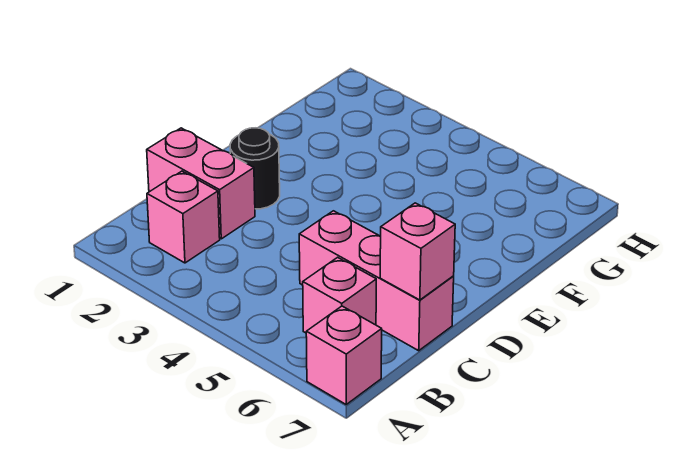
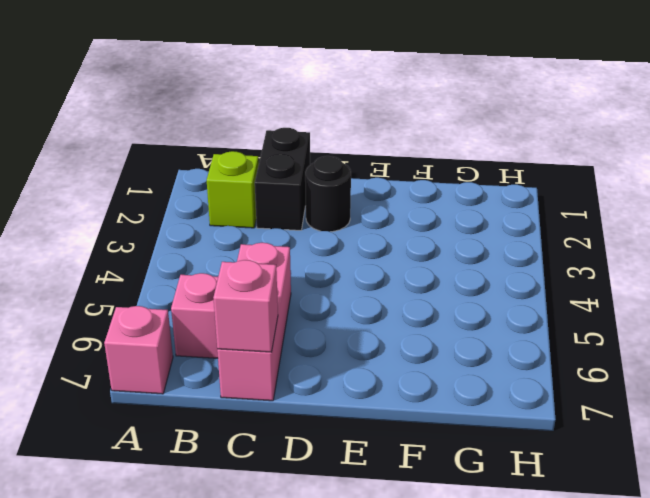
pink brick B2 level 1 -> lime brick B2 level 1
pink brick C1:C2 level 1 -> black brick C1:C2 level 1

